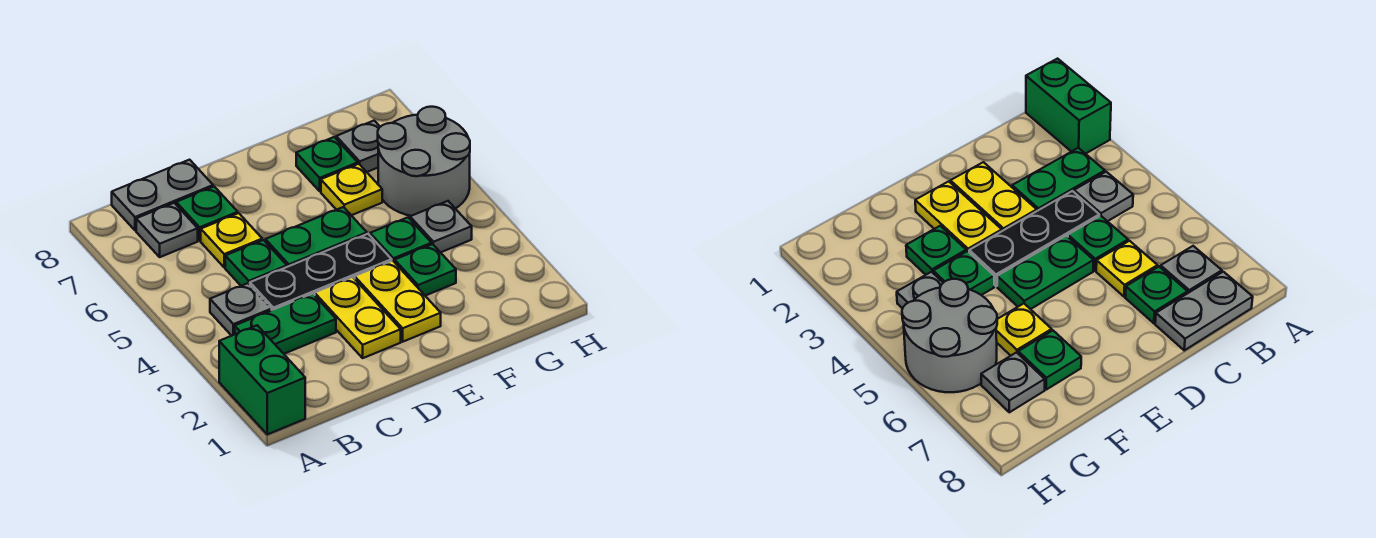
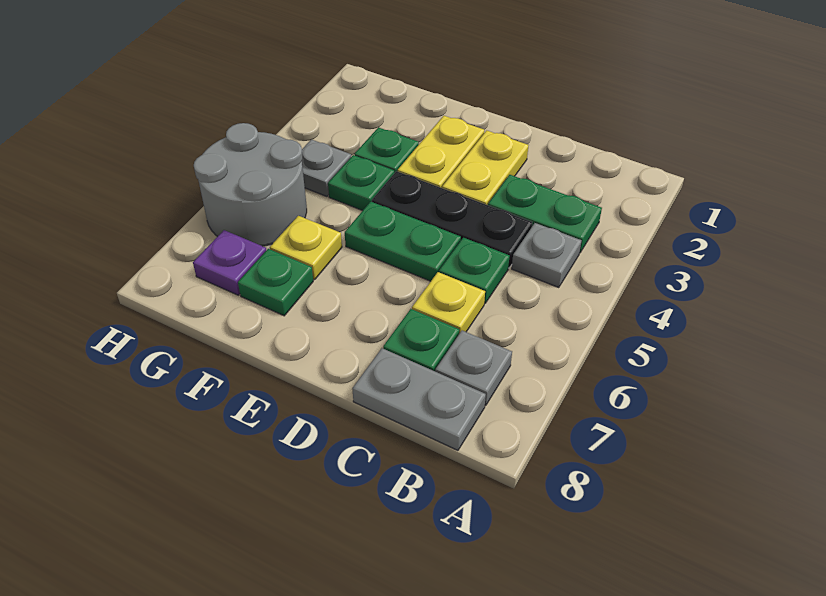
green brick A1:A2 level 1 -> none
grey plate G7 level 1 -> purple plate G7 level 1

